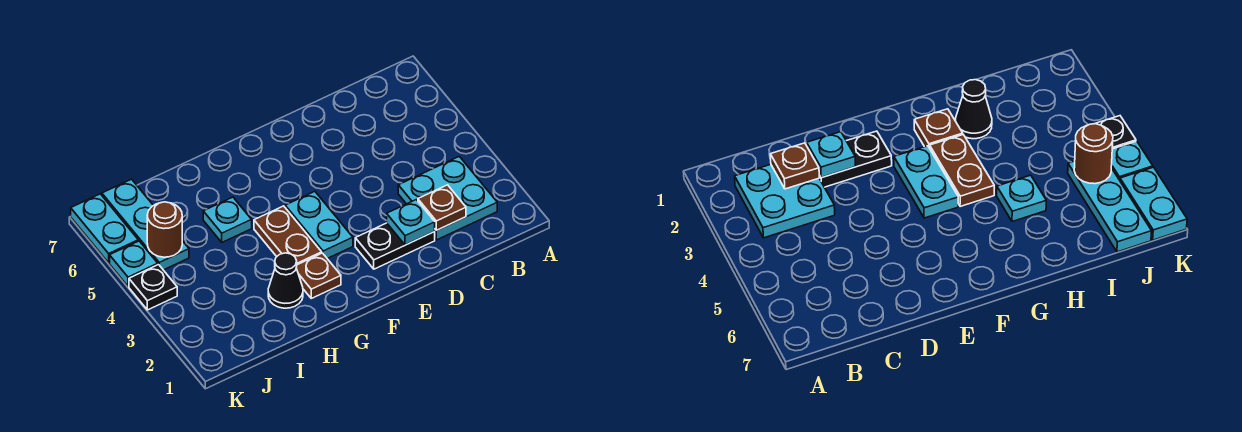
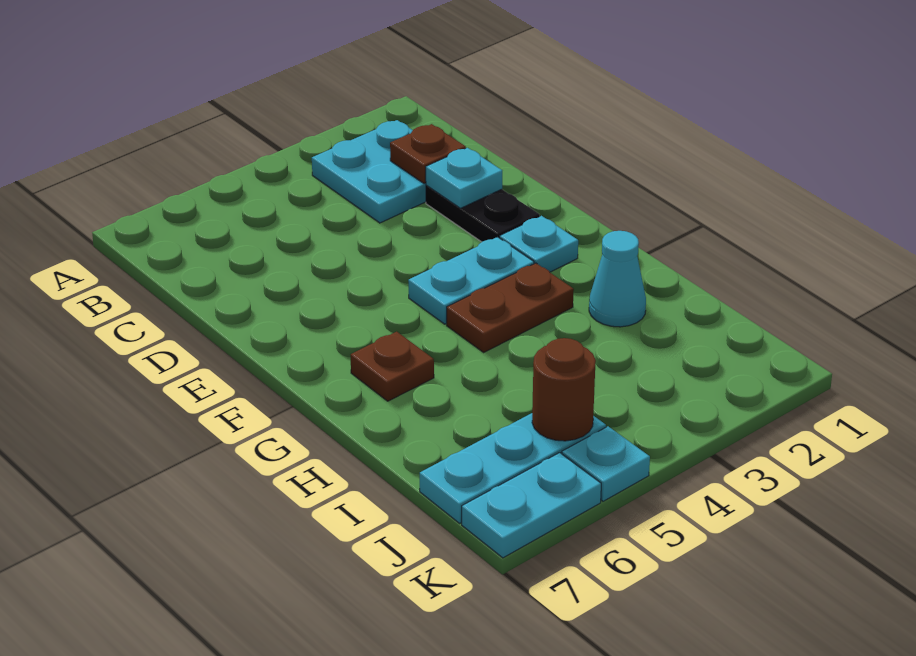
brown plate G2 level 1 -> brown plate G6 level 1
black cone H2 level 1 -> cyan cone H2 level 1
cyan plate H5 level 1 -> cyan plate F2 level 1
black plate K4 level 1 -> none

